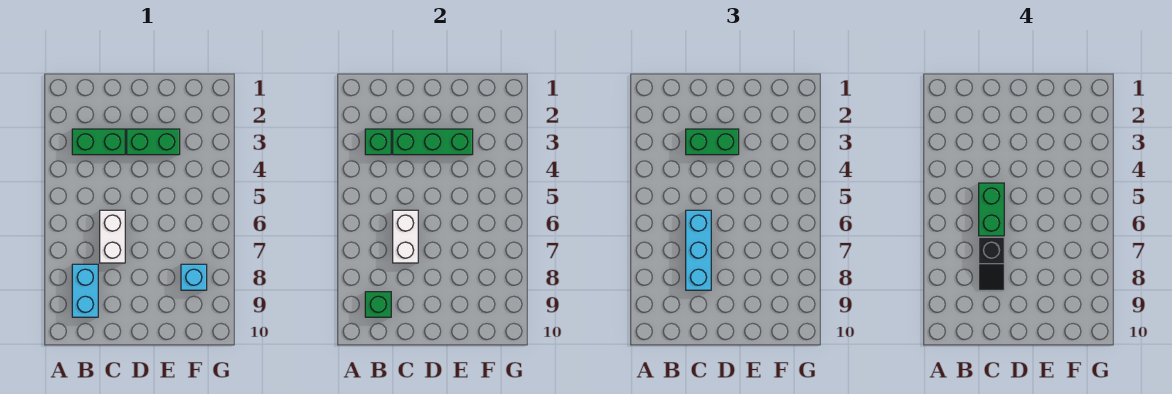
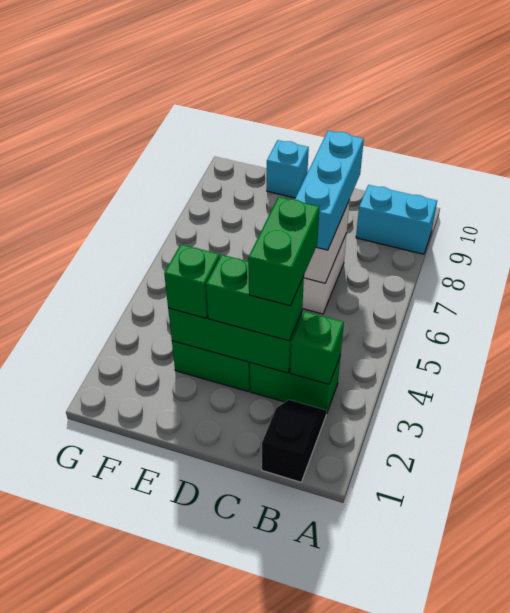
cyan brick B8:B9 level 1 -> cyan brick A9:B9 level 1
green brick B9 level 2 -> green brick E3 level 3
green brick C5:C6 level 4 -> green brick C3:C4 level 4
black slope C7:C8 level 4 top 7 -> black slope B1:B2 level 1 top 1
cyan brick F8 level 1 -> cyan brick E10 level 1

